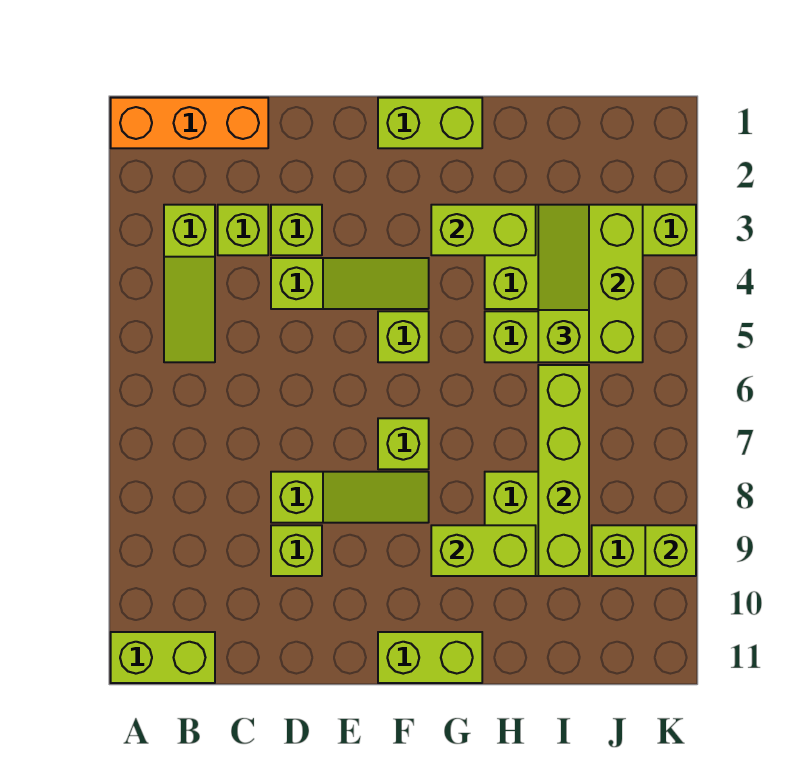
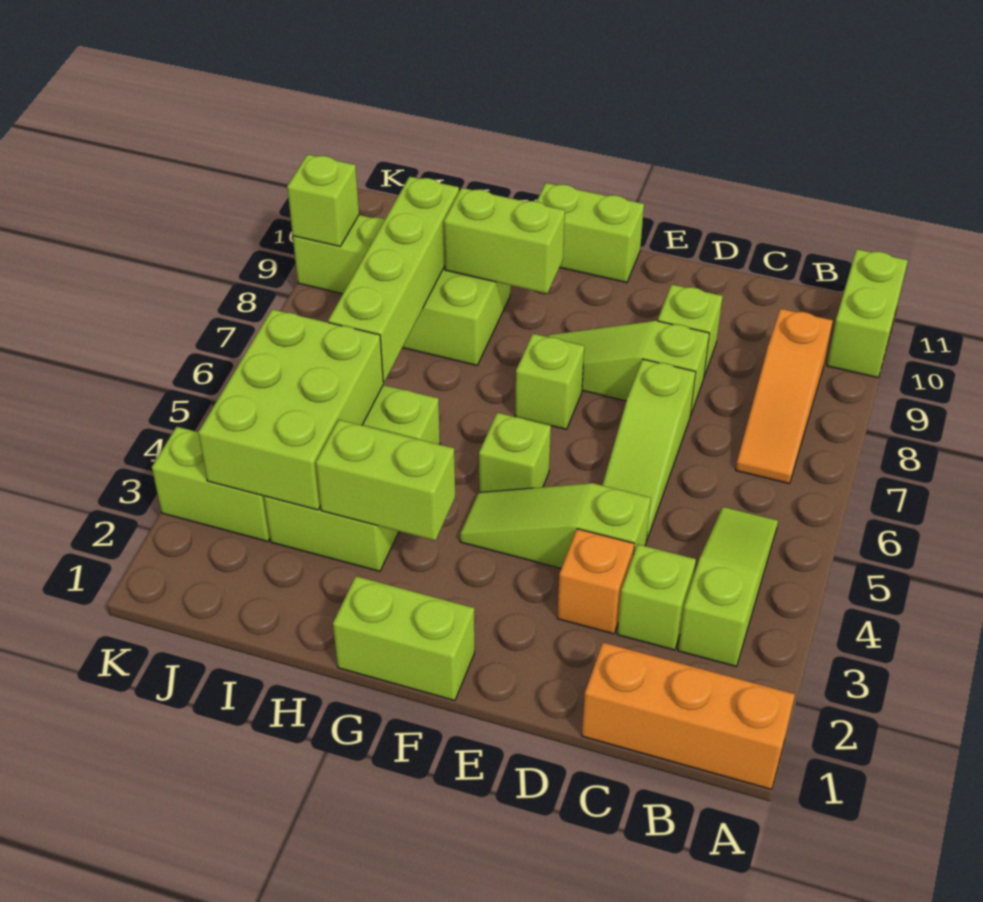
lime brick A11:B11 level 1 -> lime brick A10:A11 level 1
none -> orange slope B7:B9 level 1 top 9
lime brick D3 level 1 -> orange brick D3 level 1
lime slope I3:I5 level 3 top 5 -> lime slope D5:D7 level 1 top 7

